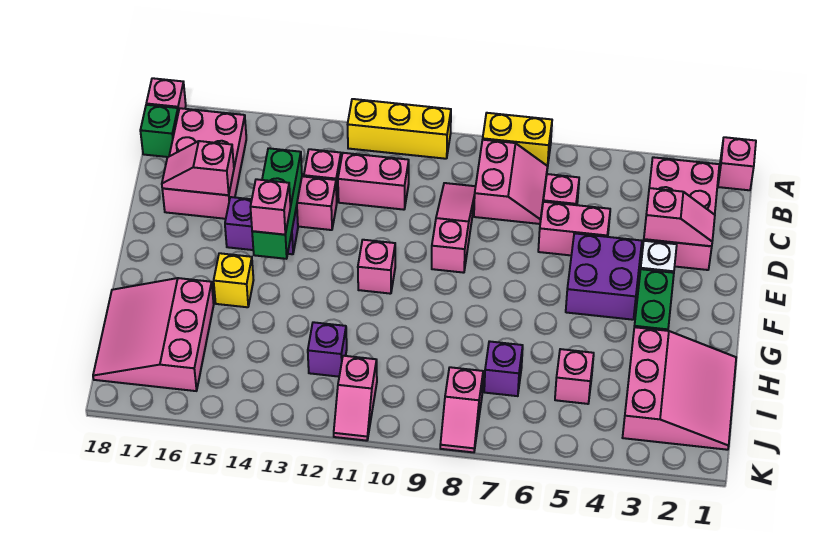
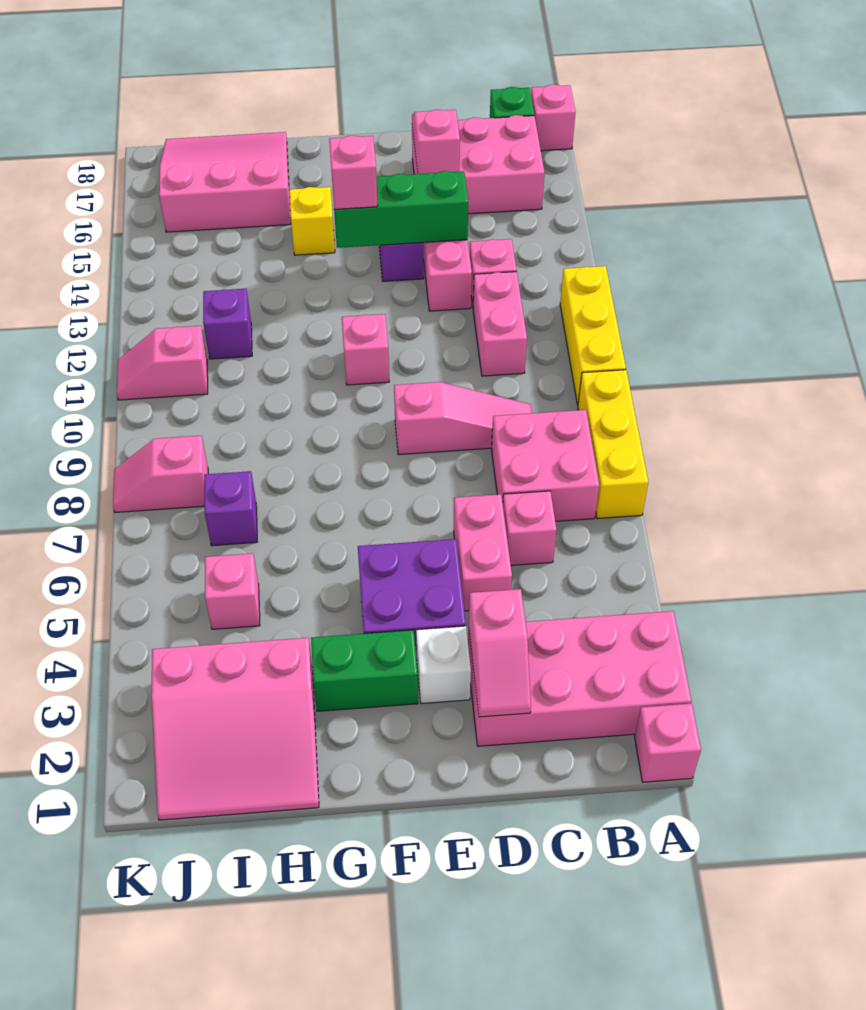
yellow brick A7:A8 level 1 -> yellow brick A7:A9 level 1
pink brick B2:D3 level 1 -> pink brick A2:D3 level 1
pink slope B7:C8 level 1 top 8 -> pink brick B7:C8 level 1

